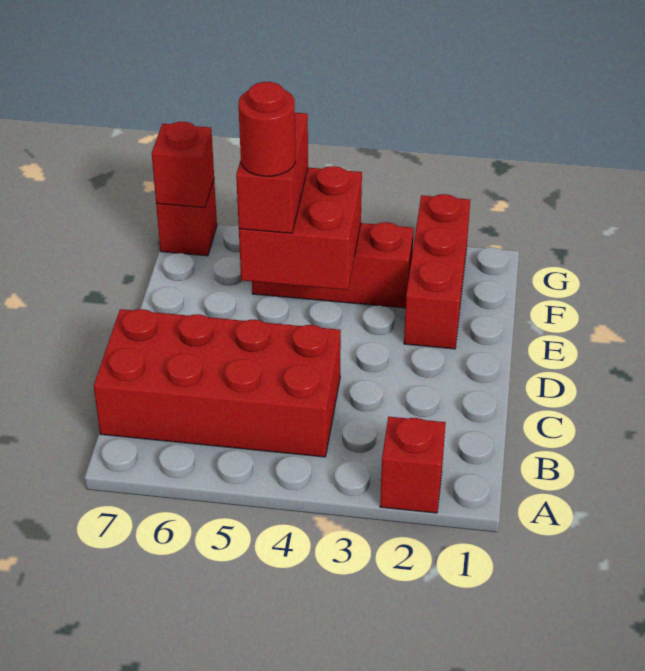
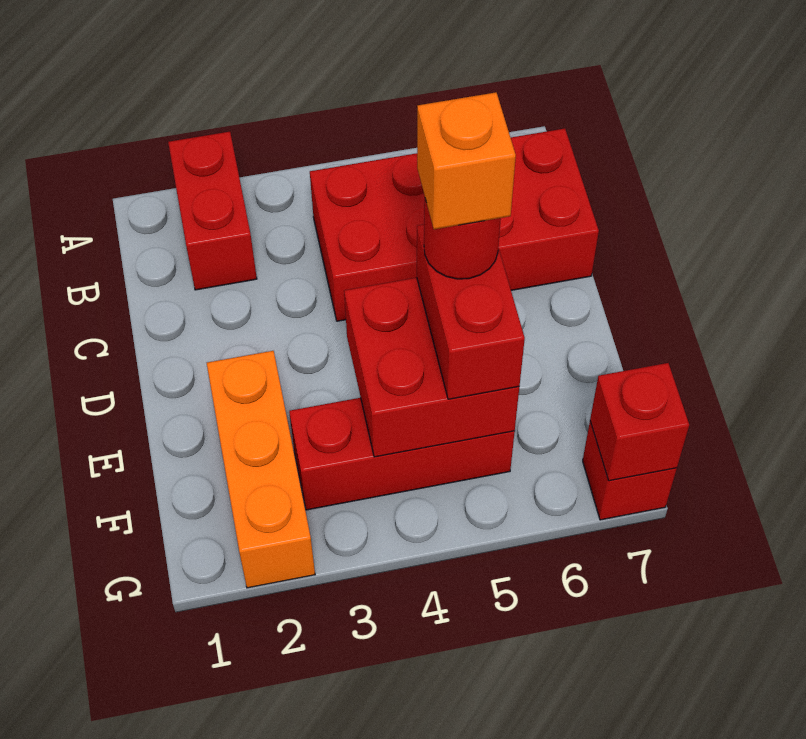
red brick A2 level 1 -> red brick A2:B2 level 1
red brick E2:G2 level 1 -> orange brick E2:G2 level 1
none -> orange brick E5 level 5

